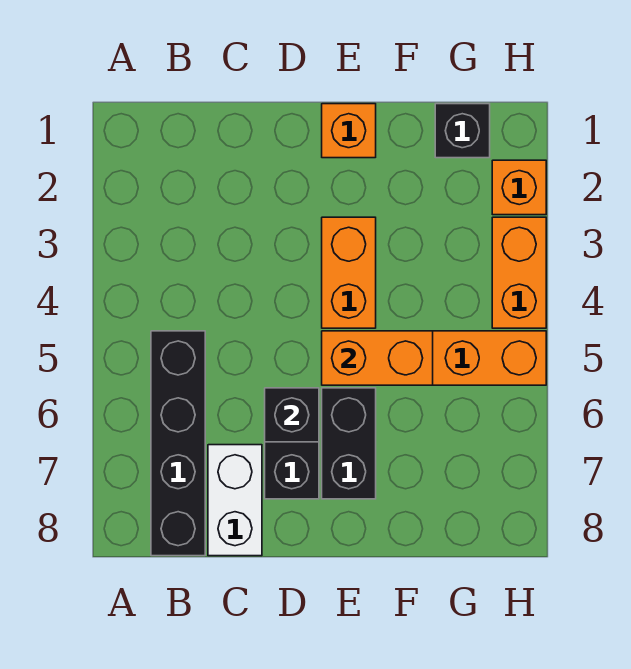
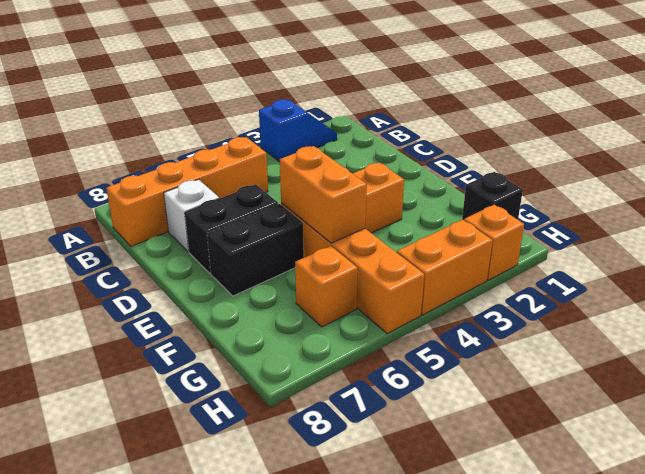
none -> blue slope A2:A3 level 1 top 3
black brick B5:B8 level 1 -> orange brick B5:B8 level 1
white brick C7:C8 level 1 -> white brick C7 level 1
black brick D6 level 2 -> none
orange brick E1 level 1 -> orange brick G6 level 1

